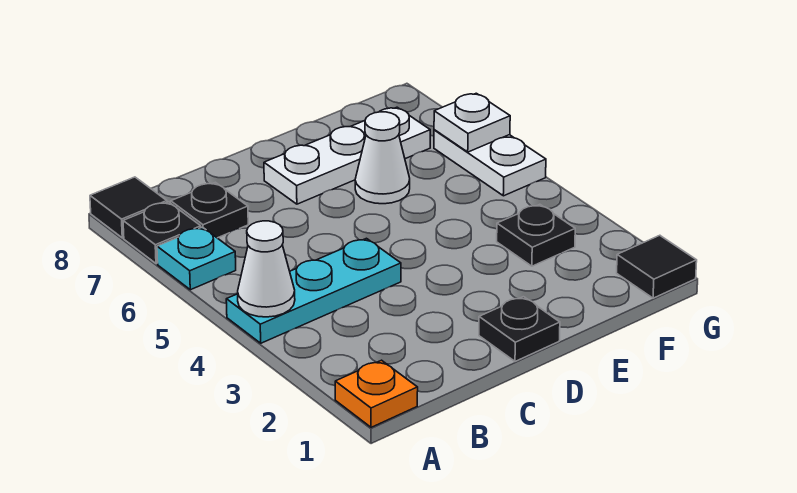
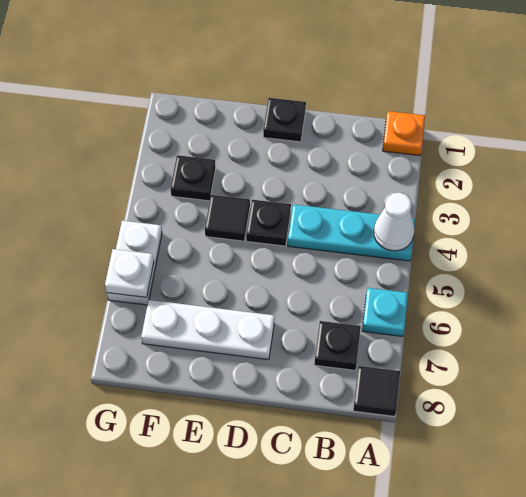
black plate A7 level 1 -> black plate D4 level 1
white cone E6 level 1 -> none
black tile G1 level 1 -> black tile E4 level 1

